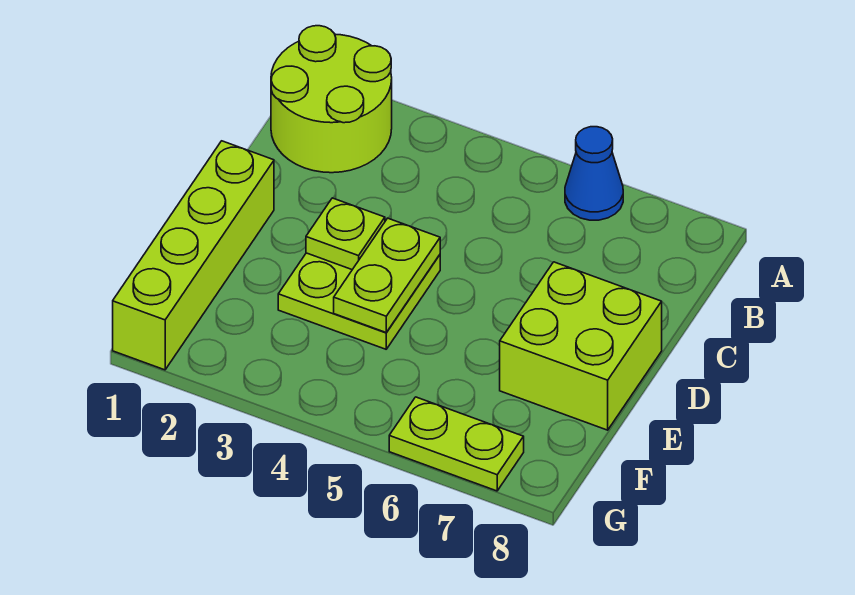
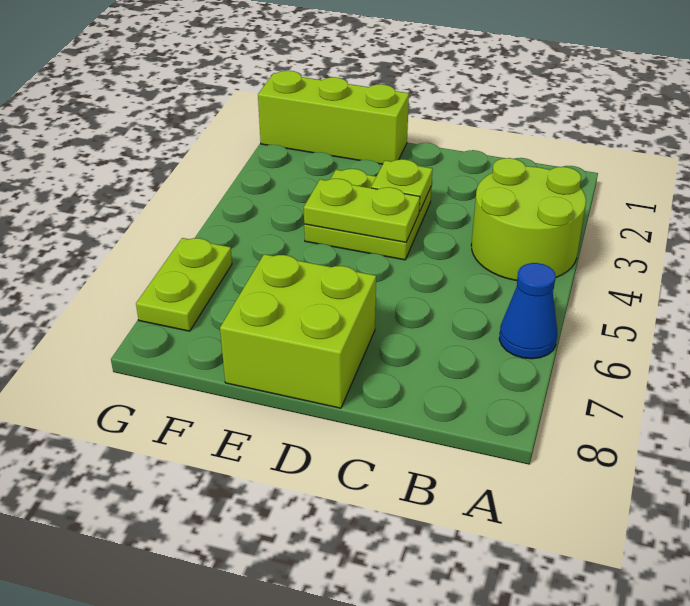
lime round brick A1:B2 level 1 -> lime round brick A3:B4 level 1
lime brick D1:G1 level 1 -> lime brick E1:G1 level 1

